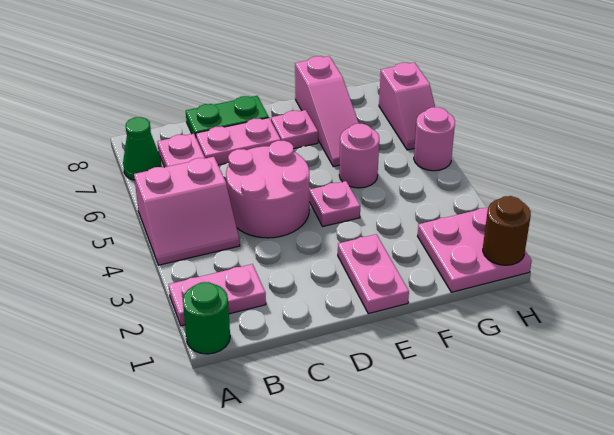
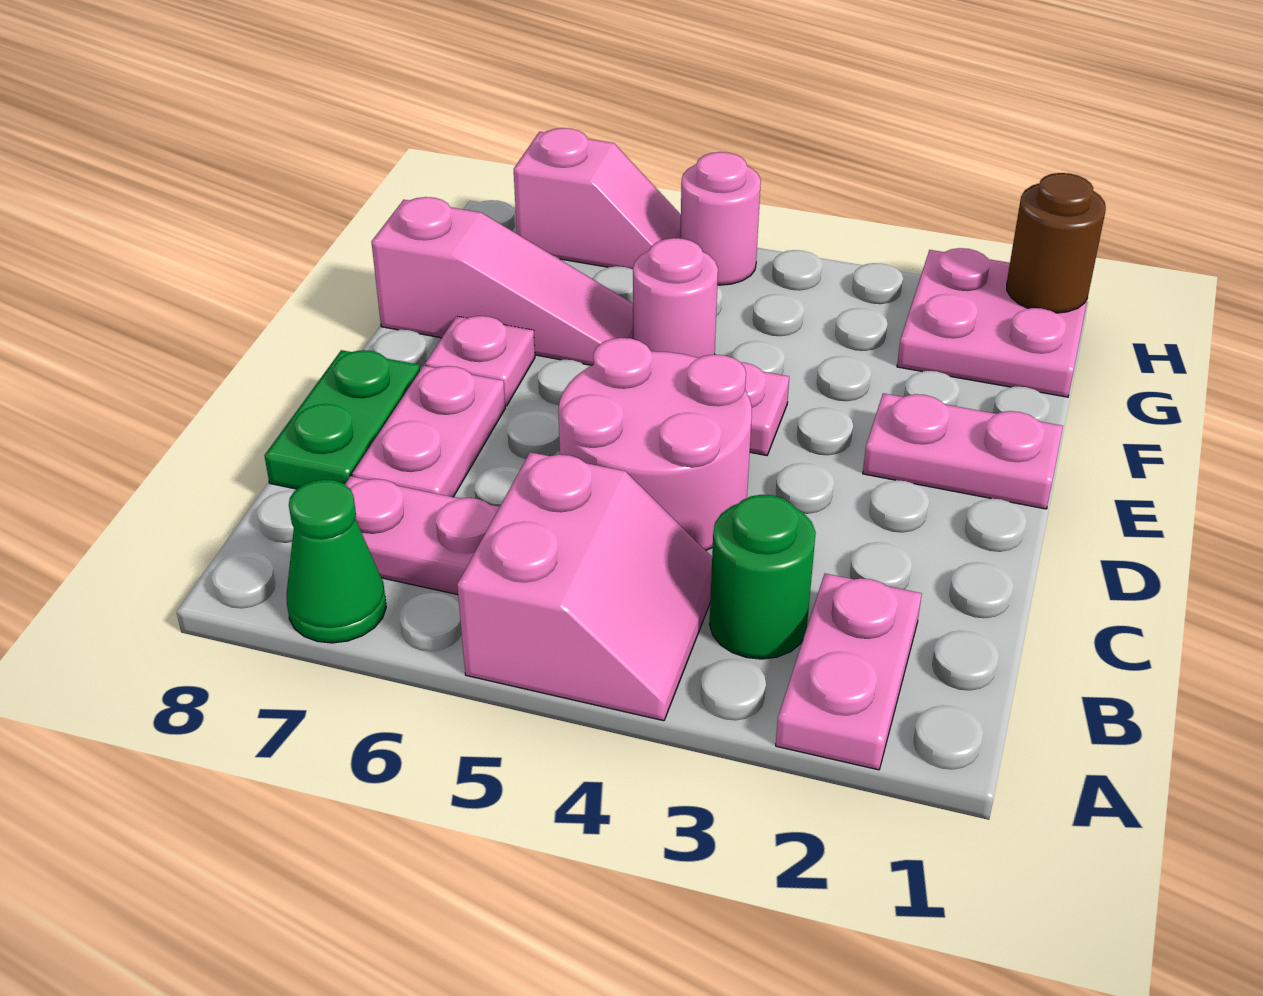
green round brick A1 level 1 -> green round brick B3 level 1

